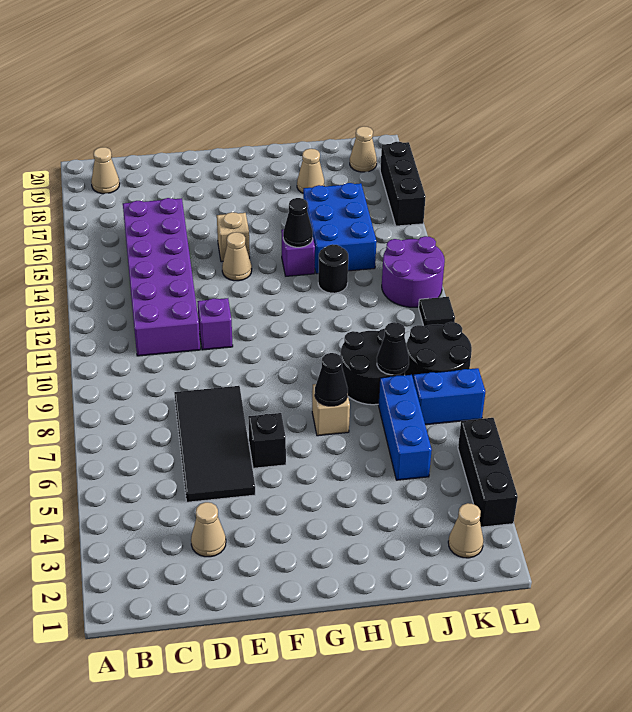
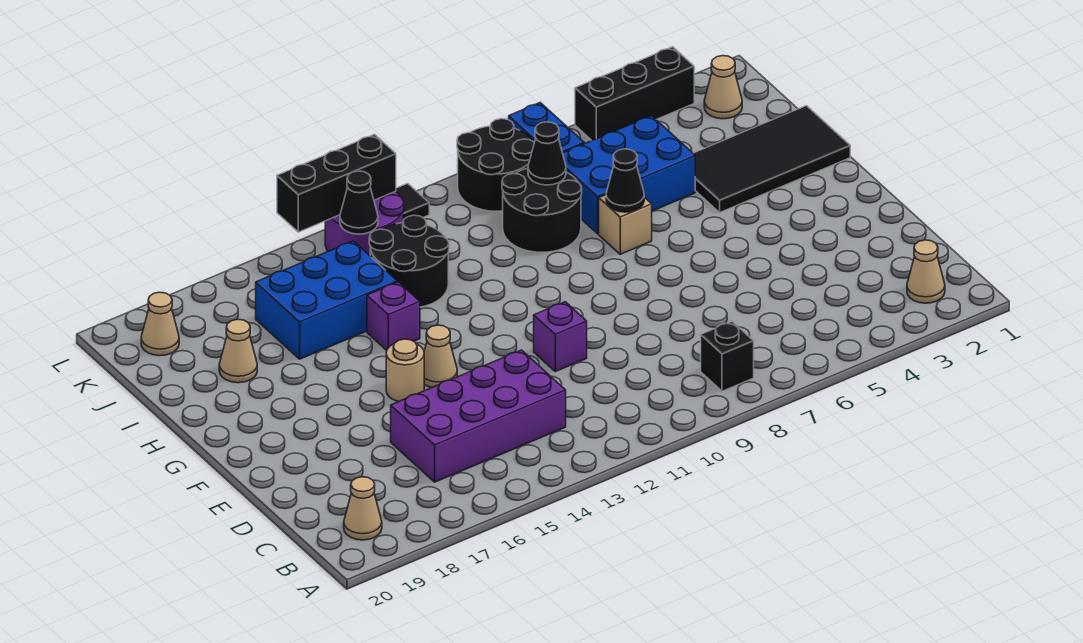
purple brick C11:D16 level 1 -> purple brick C13:D16 level 1
tan cone D3 level 1 -> tan cone B2 level 1
black tile D5:E8 level 1 -> black tile H1:I4 level 1
black brick F6 level 1 -> black brick B8 level 1
tan brick F15 level 1 -> tan round brick F15 level 1
black cone H14 level 2 -> black cone K13 level 2
black round brick I13 level 1 -> black round brick I12:J13 level 1
blue brick J5:J7 level 1 -> blue brick I5:J7 level 1
black brick L16:L18 level 1 -> black brick L12:L14 level 2

